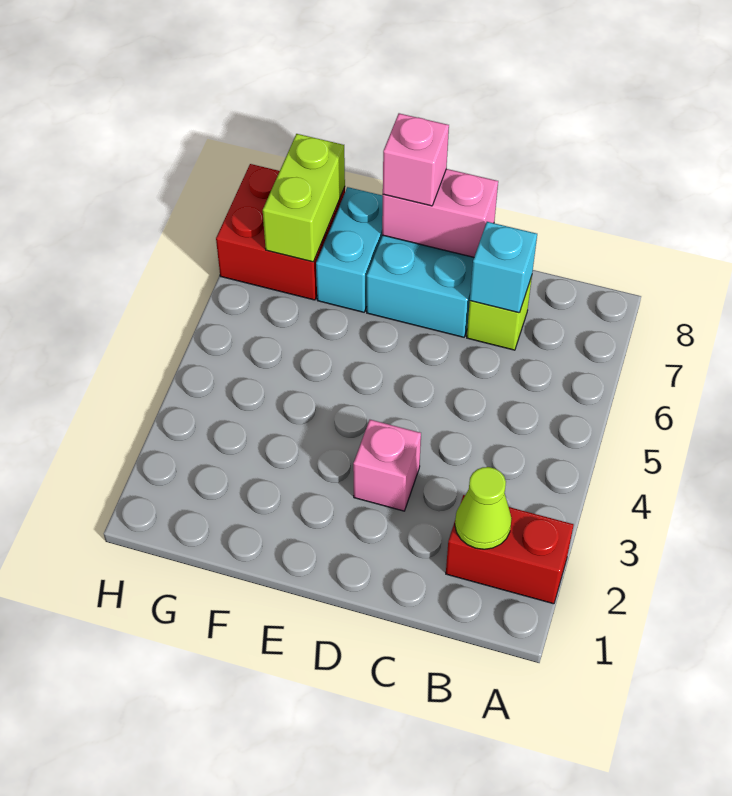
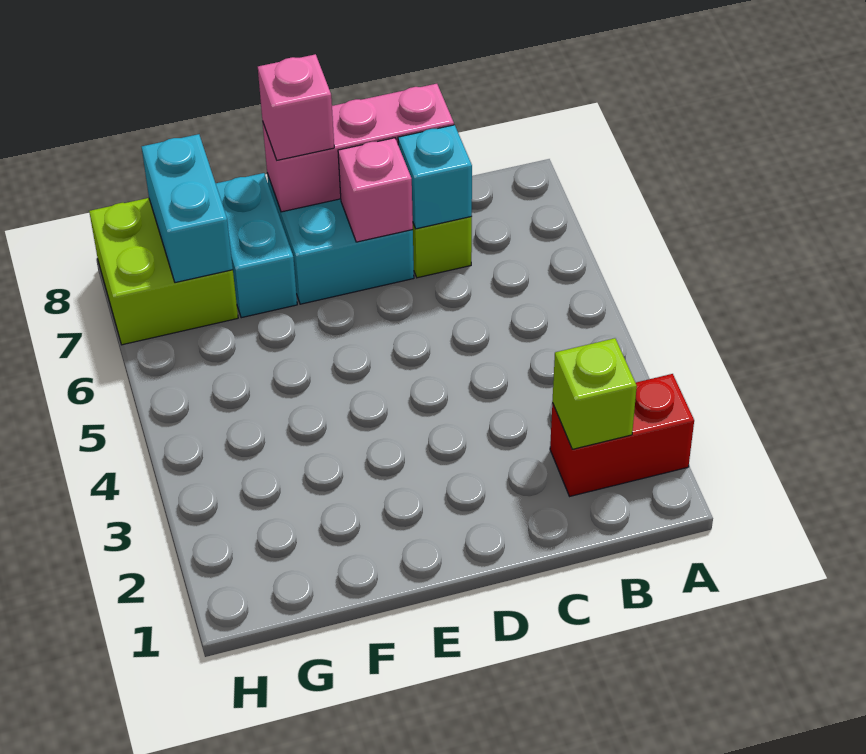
lime cone B2 level 2 -> lime brick B2 level 2
pink brick D3 level 1 -> pink brick D7 level 2
pink brick D8:E8 level 2 -> pink brick C8:E8 level 2
red brick G7:H8 level 1 -> lime brick G7:H8 level 1
lime brick G7:G8 level 2 -> cyan brick G7:G8 level 2

